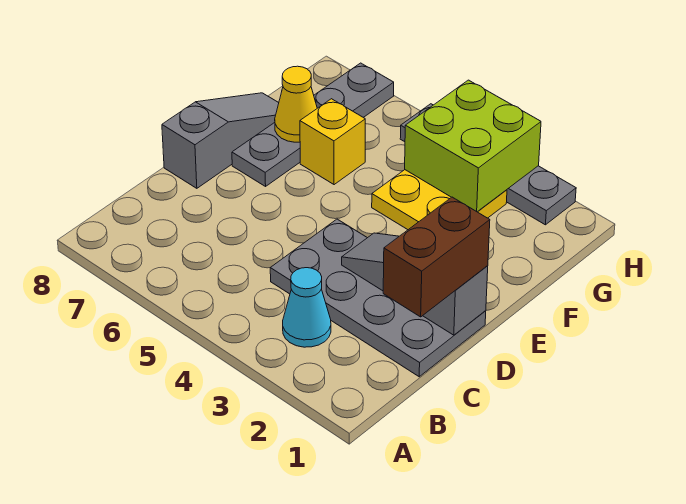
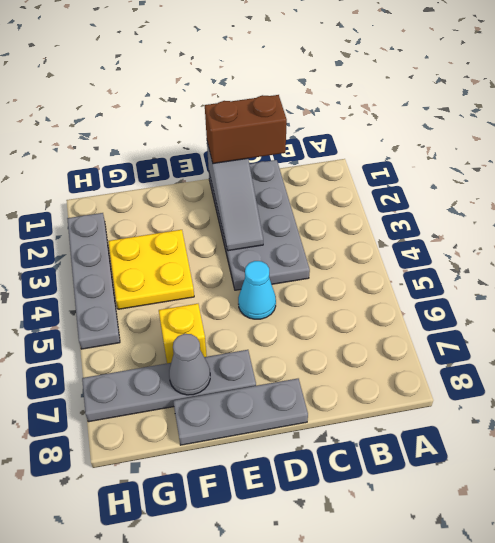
cyan cone B3 level 1 -> cyan cone D5 level 1
grey slope D8:F8 level 1 top D -> grey plate D8:F8 level 1
yellow cone F7 level 2 -> grey cone F7 level 2
lime brick G3:H4 level 2 -> none

